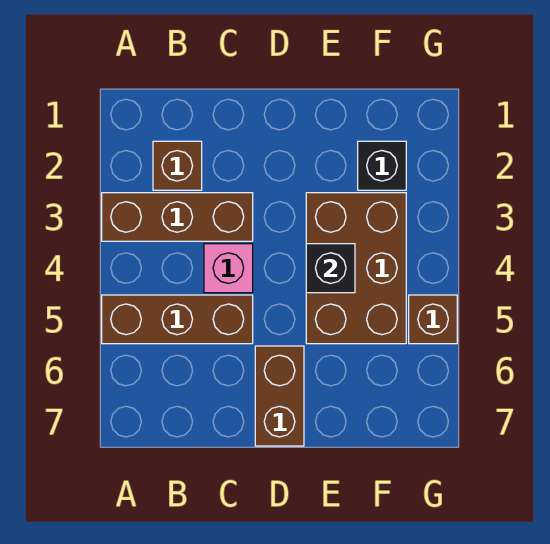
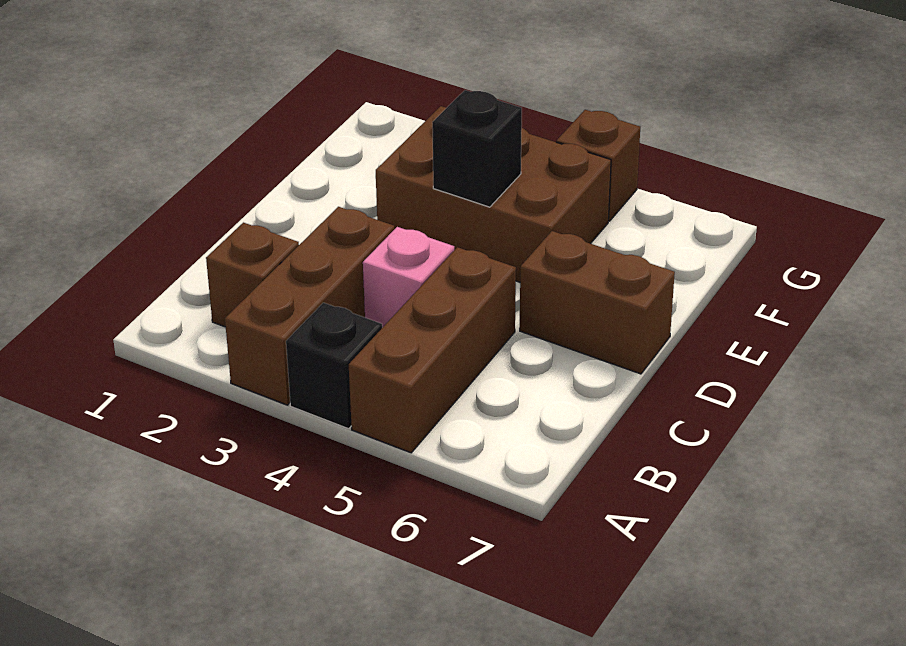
black brick F2 level 1 -> black brick A4 level 1

